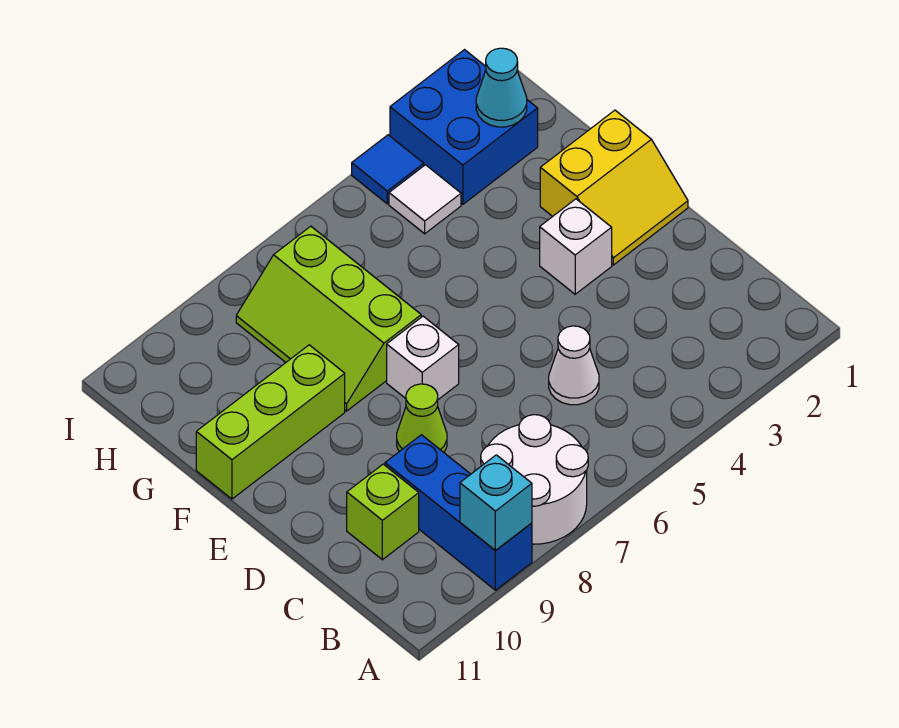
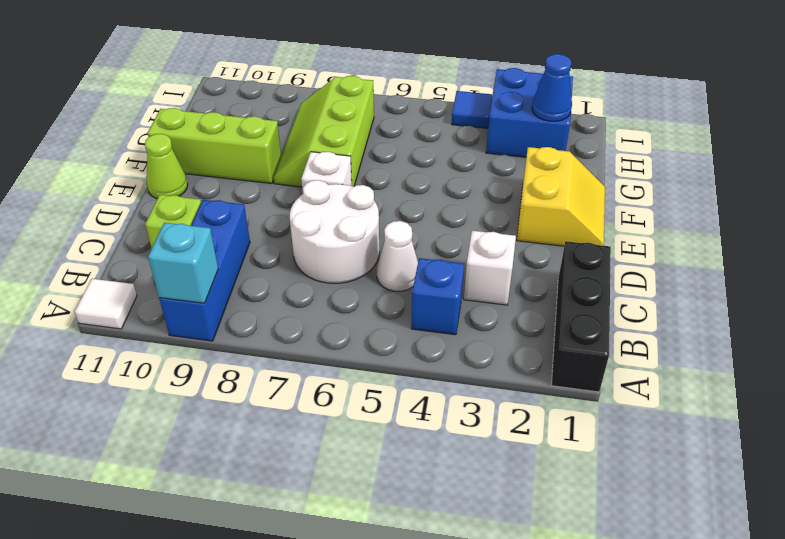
none -> black brick A1:C1 level 1
white round brick A7:B8 level 1 -> white round brick C6:D7 level 1
none -> blue brick B4 level 1
lime cone D8 level 1 -> lime cone E11 level 1
yellow slope E1:F2 level 1 top F -> yellow slope E1:F2 level 1 top 2
white brick E3 level 1 -> white brick C3 level 1
cyan cone H2 level 2 -> blue cone H2 level 2
white tile H4 level 1 -> white tile A11 level 1

